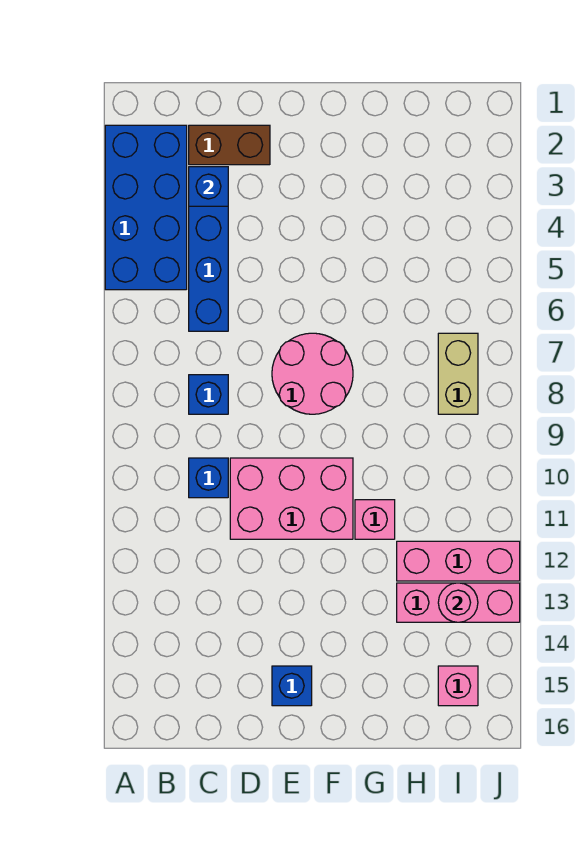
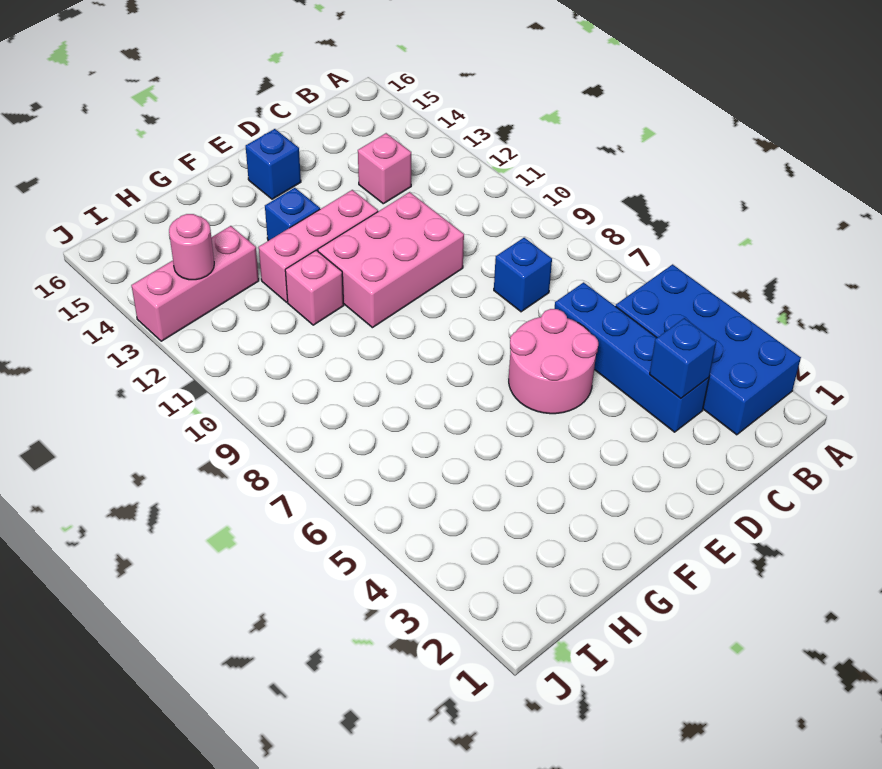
brown brick C2:D2 level 1 -> none
blue brick C10 level 1 -> blue brick F13 level 1
pink round brick E7:F8 level 1 -> pink round brick D5:E6 level 1
pink brick H12:J12 level 1 -> pink brick E12:G12 level 1
tan brick I7:I8 level 1 -> none
pink brick I15 level 1 -> pink brick C13 level 1

